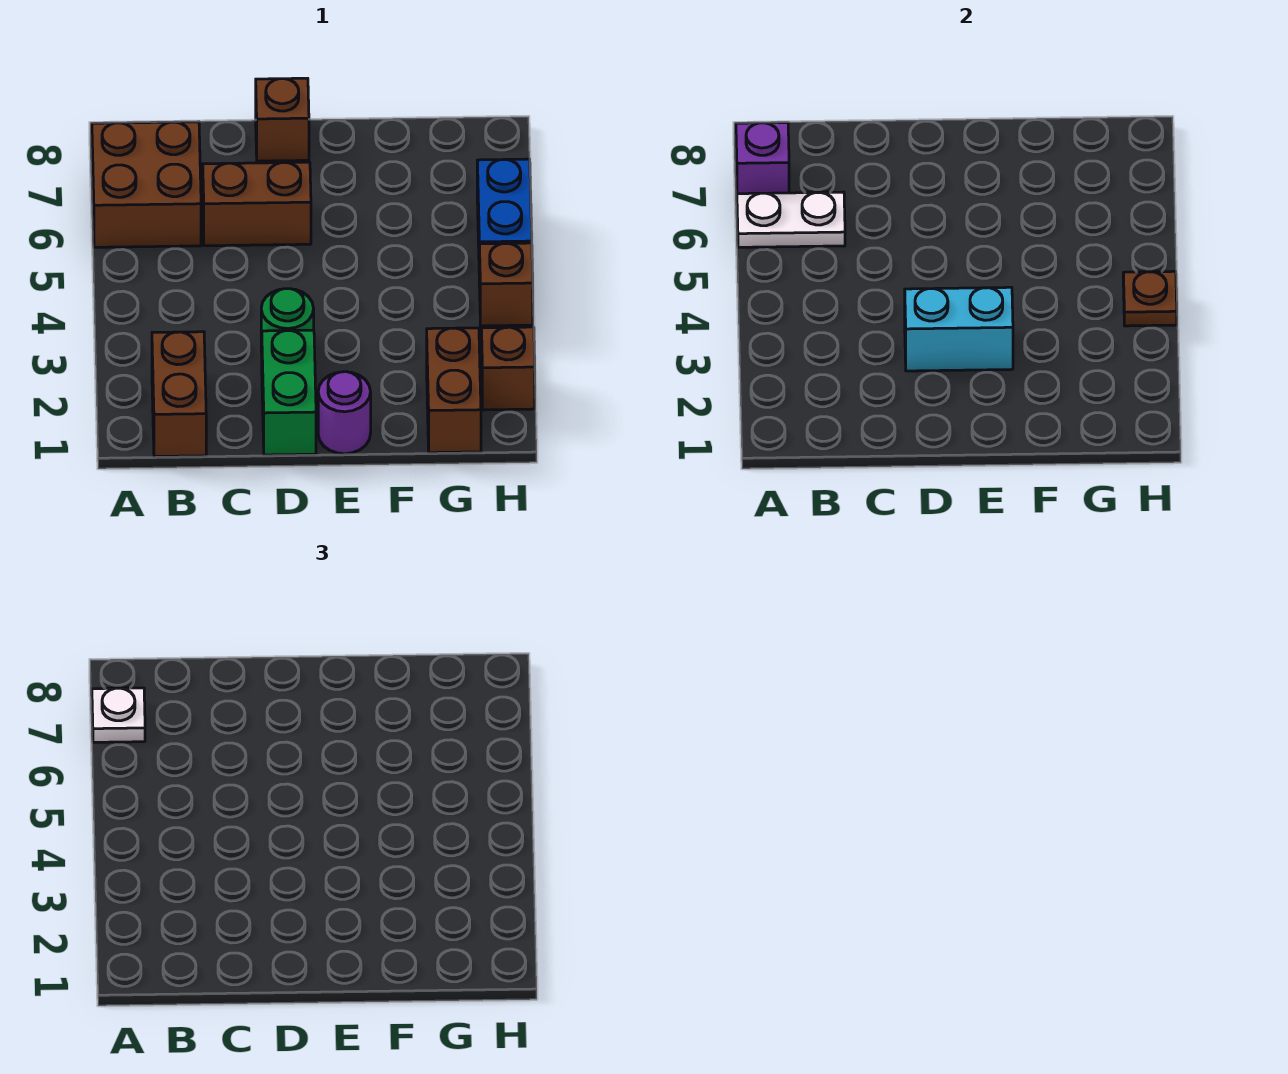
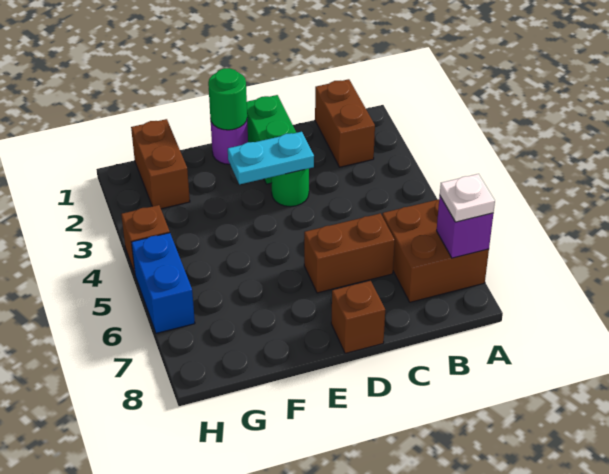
white plate A6:B6 level 2 -> none
cyan brick D3:E3 level 2 -> cyan plate D3:E3 level 2
none -> green round brick E1 level 2
brown brick H2 level 1 -> none
brown plate H4 level 2 -> none

